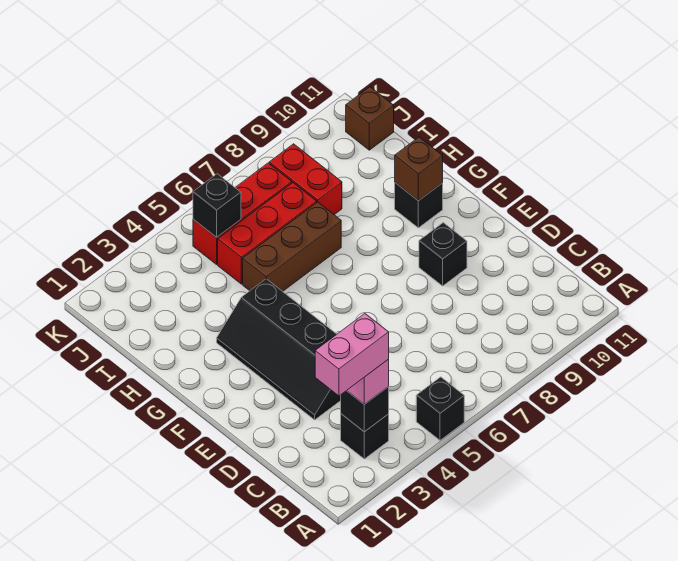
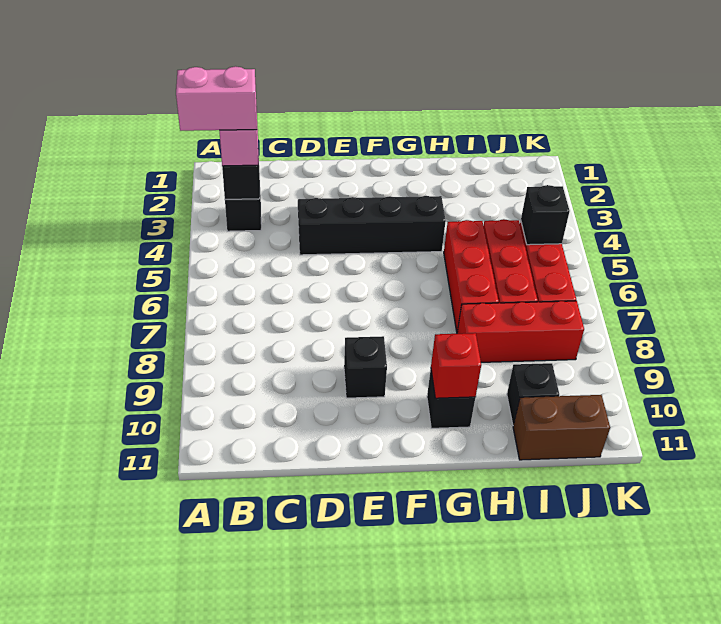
black brick A5 level 1 -> black brick I10 level 1
pink brick B2:B3 level 4 -> pink brick A3:B3 level 4
brown brick G10 level 2 -> red brick G10 level 2
brown brick H5:H7 level 1 -> red brick H5:H7 level 1
red brick I8:J8 level 1 -> red brick H8:J8 level 1
brown brick J11 level 1 -> brown brick I11:J11 level 1

